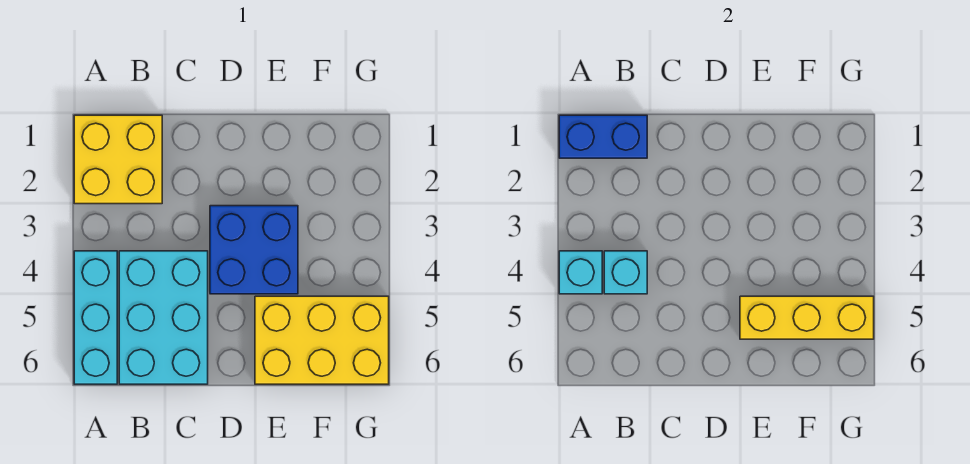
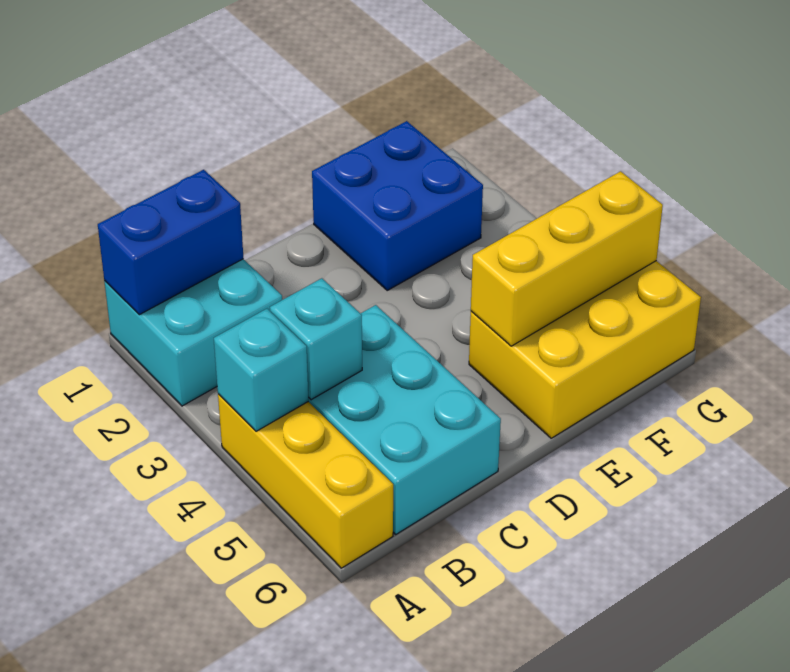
yellow brick A1:B2 level 1 -> cyan brick A1:B2 level 1
cyan brick A4:A6 level 1 -> yellow brick A4:A6 level 1
blue brick D3:E4 level 1 -> blue brick E1:F2 level 1

